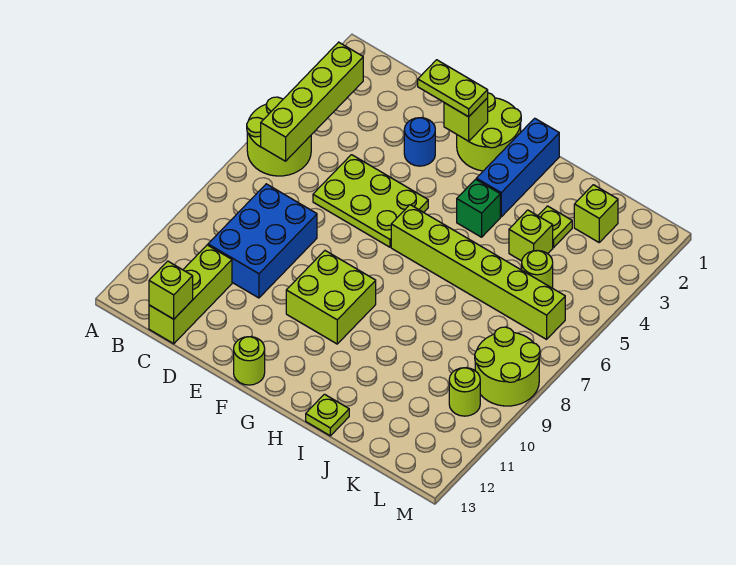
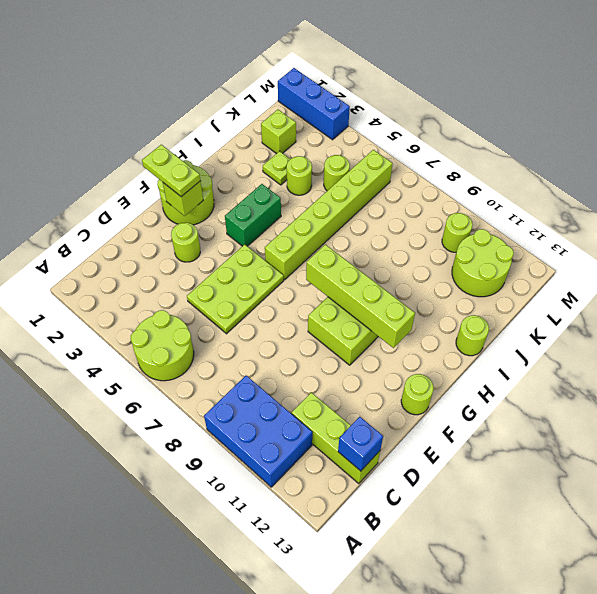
lime brick B3:B6 level 2 -> lime brick G8:G11 level 2
blue brick C8:D10 level 1 -> blue brick A9:B11 level 1
lime brick C13 level 2 -> blue brick C13 level 2
lime plate E2:F2 level 3 -> lime plate F1:F2 level 3
blue round brick E3 level 1 -> lime round brick E3 level 1
blue brick H1:H3 level 1 -> blue brick M1:M3 level 1
green brick H4 level 1 -> green brick G4:H4 level 1
lime plate I13 level 1 -> lime round brick I13 level 1
lime brick J4 level 1 -> lime round brick J4 level 1
lime round brick L8:M9 level 1 -> lime round brick K11:L12 level 1

